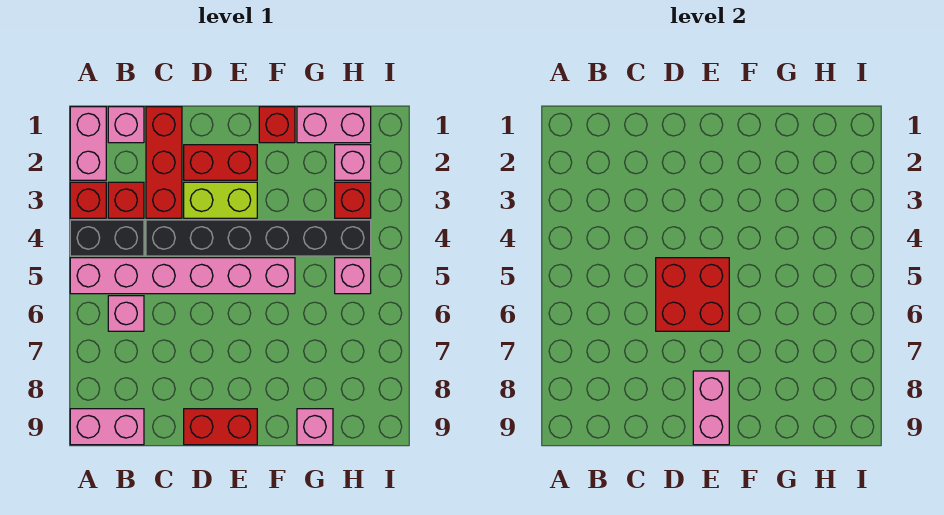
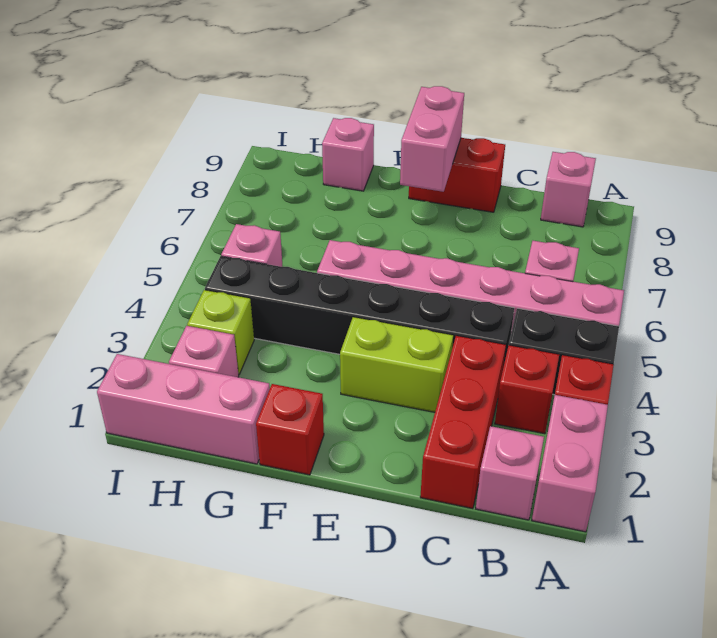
pink brick A9:B9 level 1 -> pink brick B9 level 1
red brick D2:E2 level 1 -> none
red brick D5:E6 level 2 -> none
pink brick G1:H1 level 1 -> pink brick G1:I1 level 1
red brick H3 level 1 -> lime brick H3 level 1

